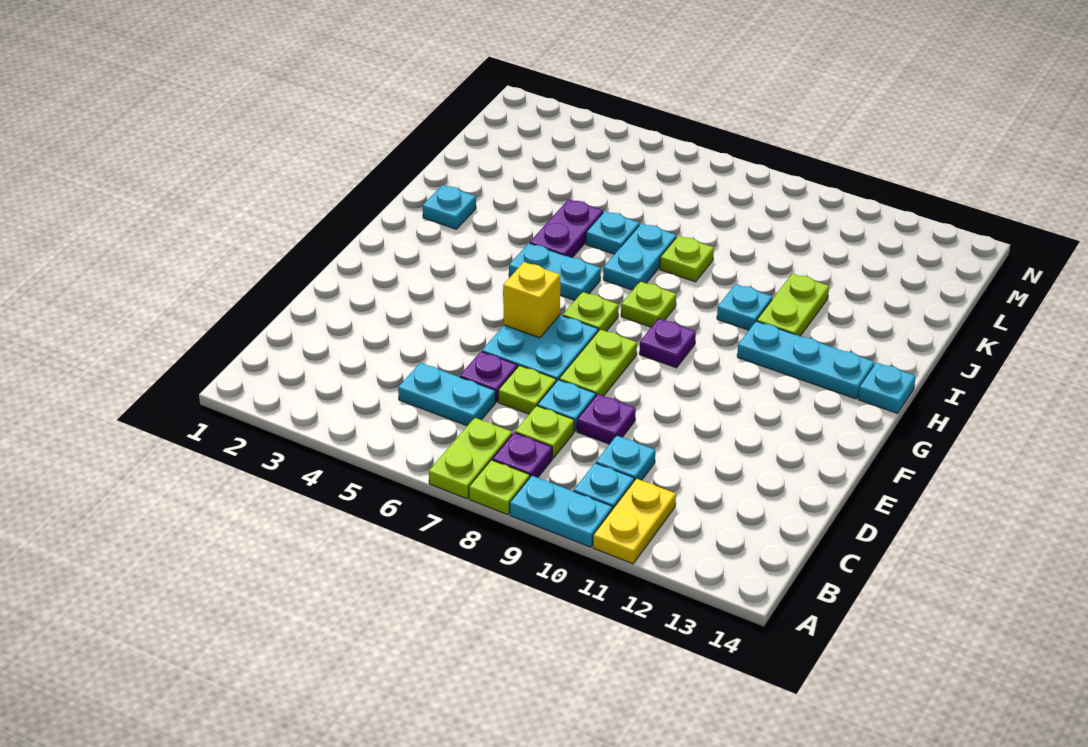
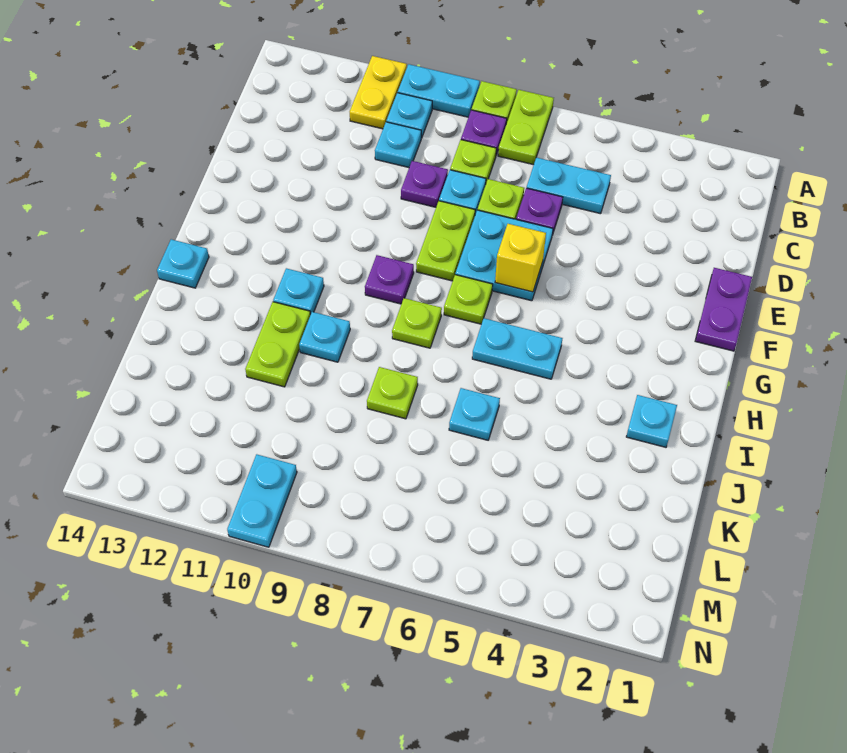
cyan plate H11:H13 level 1 -> cyan plate H11 level 1
purple plate I5:J5 level 1 -> purple plate E1:F1 level 1
cyan plate I7:J7 level 1 -> cyan plate M10:N10 level 1

